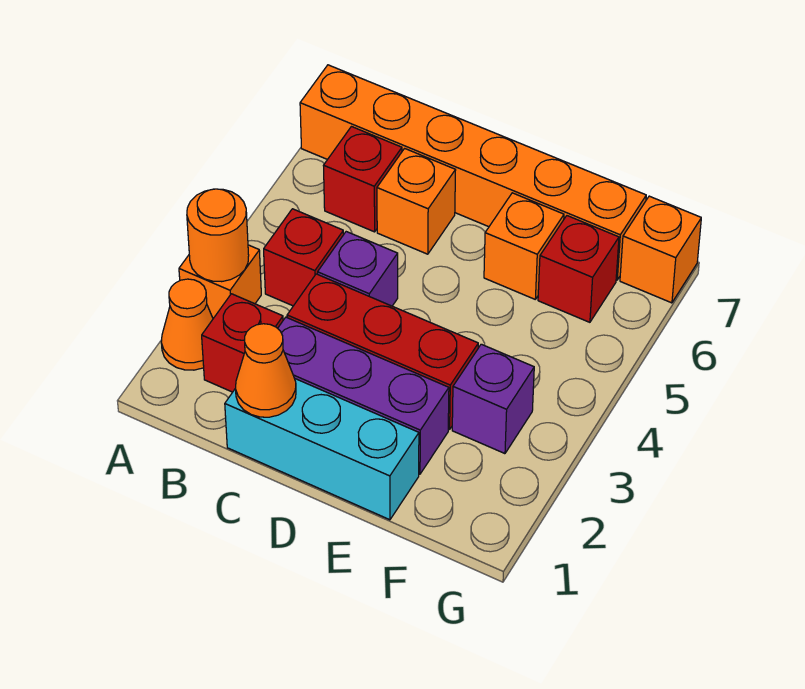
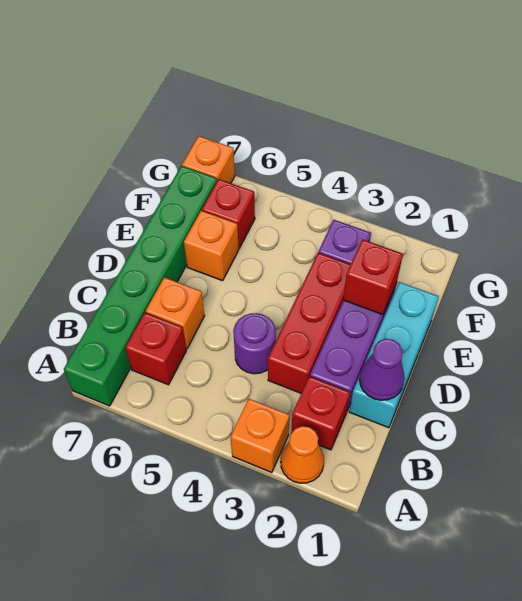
orange round brick A3 level 2 -> none
orange brick A7:F7 level 1 -> green brick A7:F7 level 1
red brick B4 level 1 -> red brick E2 level 2
orange cone C1 level 2 -> purple cone C1 level 2
purple brick C4 level 1 -> purple round brick C4 level 1

